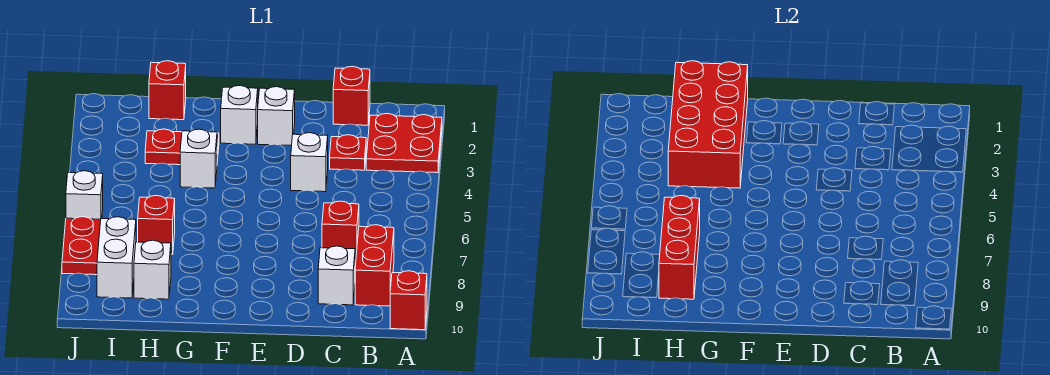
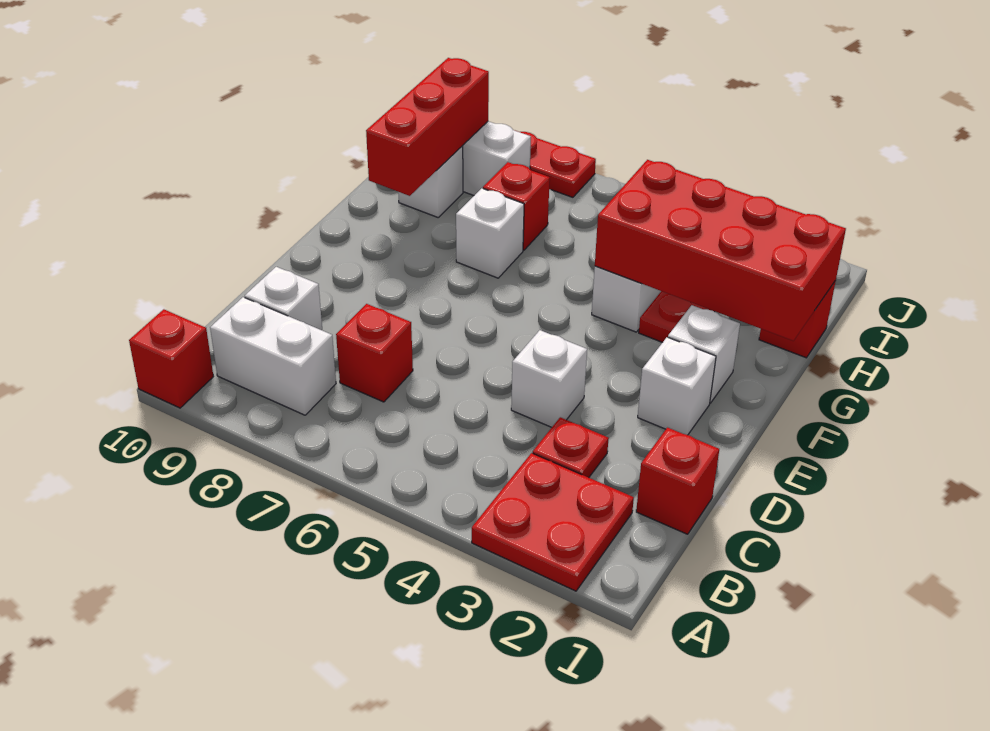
red brick B8:B9 level 1 -> white brick B8:B9 level 1
red brick H7:H9 level 2 -> red brick G9:I9 level 2
white brick J6 level 1 -> white brick G7 level 1

